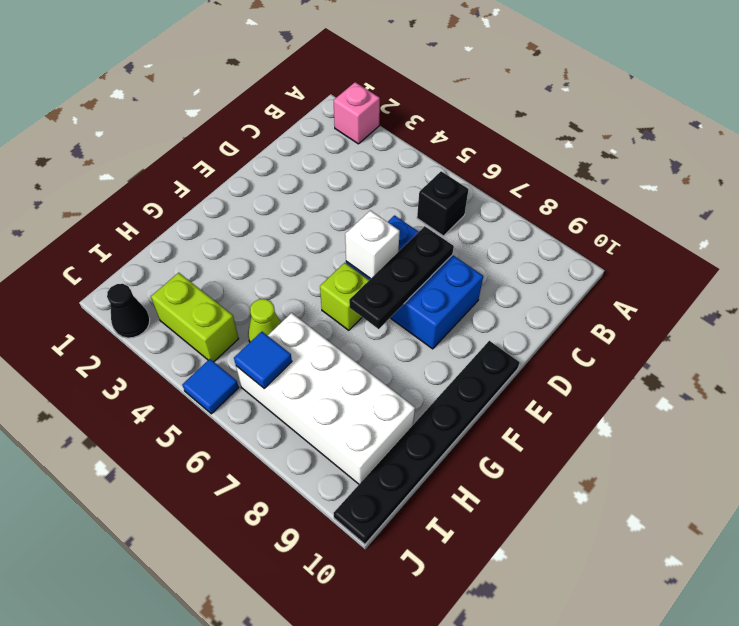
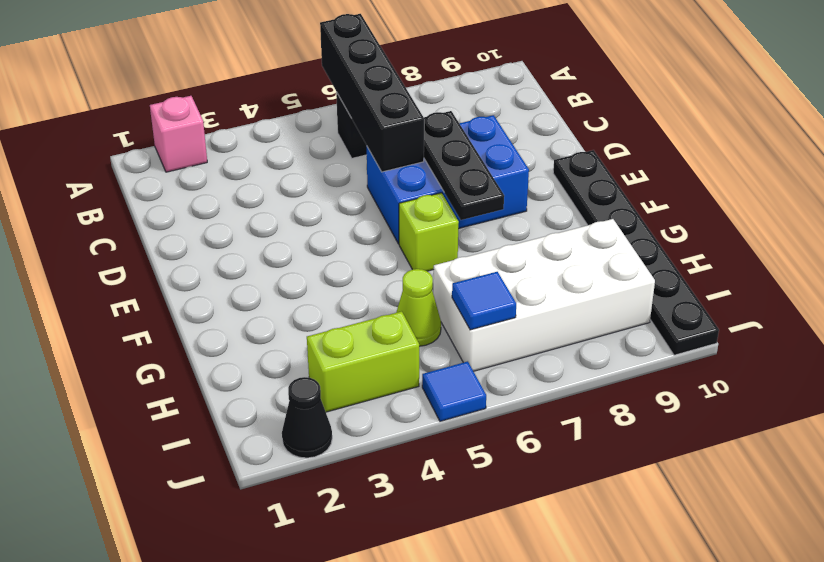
none -> black brick A6:D6 level 2
white brick E6 level 2 -> none

